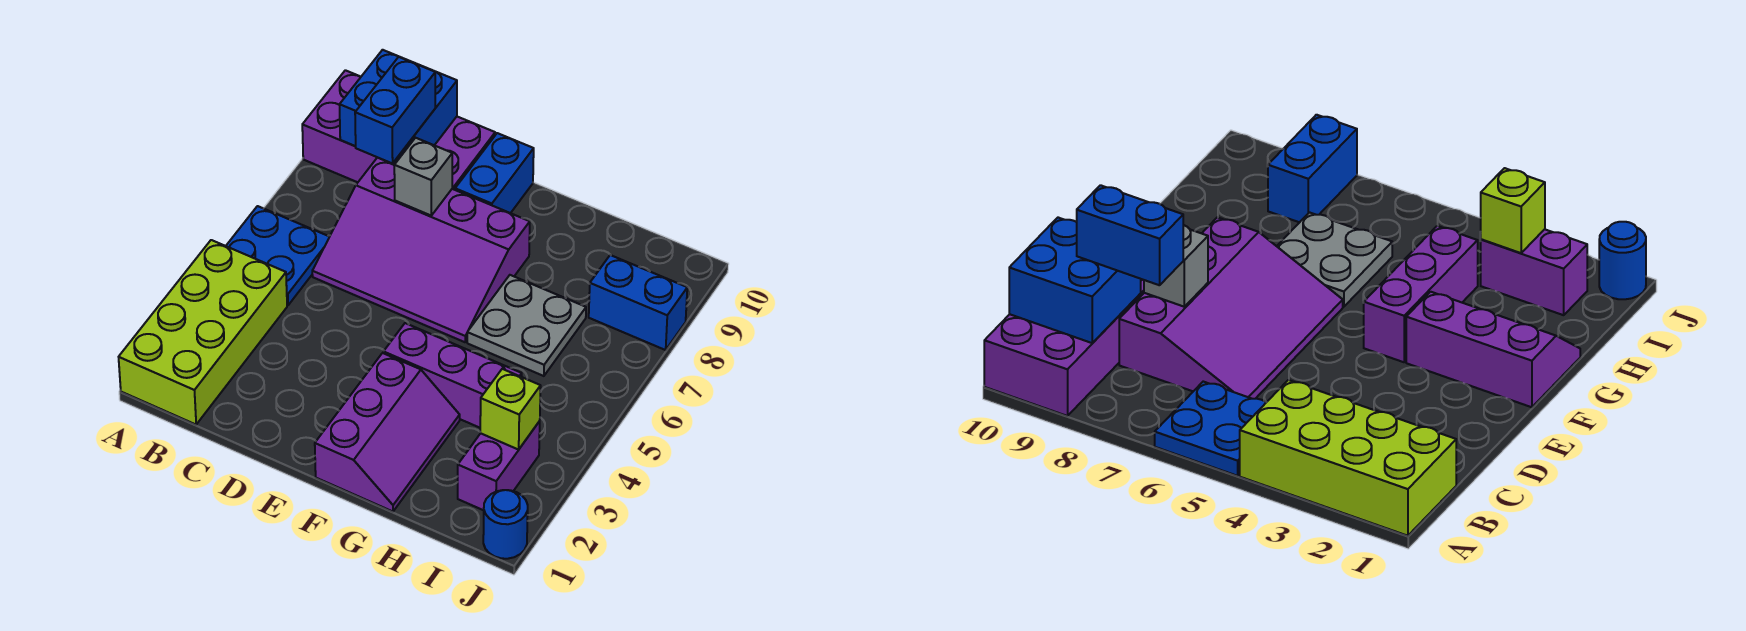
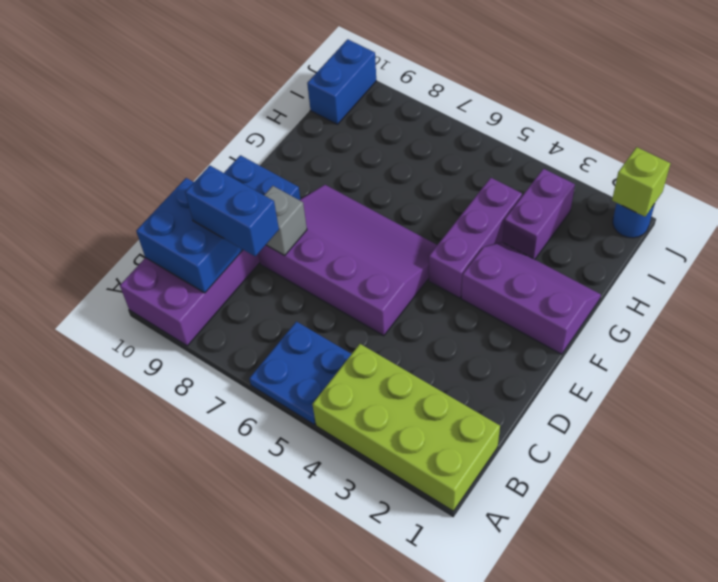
purple slope C6:F8 level 1 top 8 -> purple slope D5:F8 level 1 top D
grey plate G6:H7 level 1 -> none
purple brick I2:I3 level 1 -> purple brick H3:I3 level 1
lime brick I3 level 2 -> lime brick J1 level 2
blue brick I8:J8 level 1 -> blue brick I10:J10 level 1

